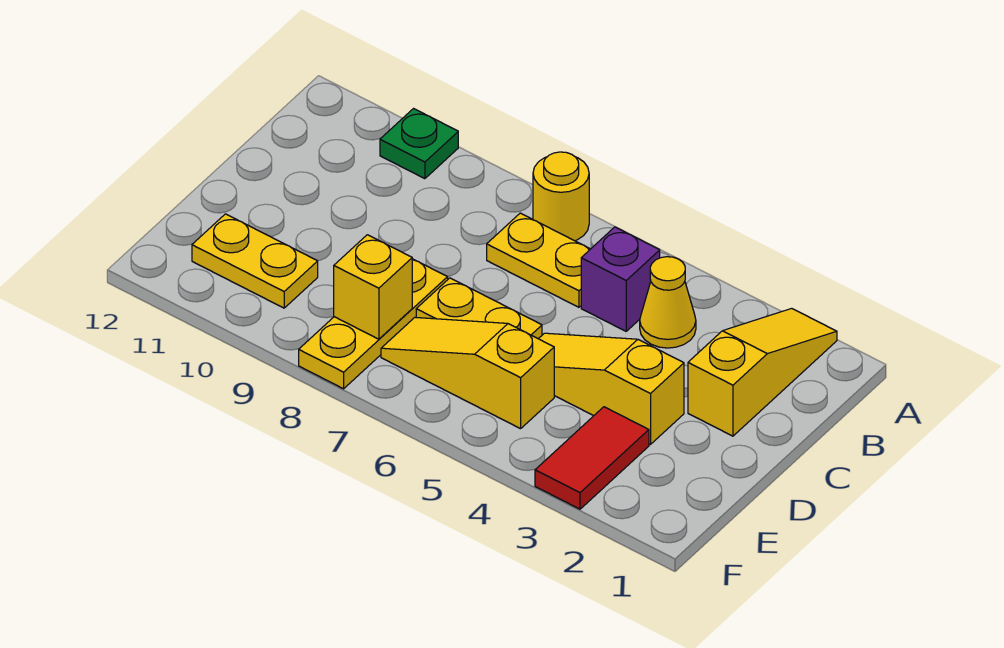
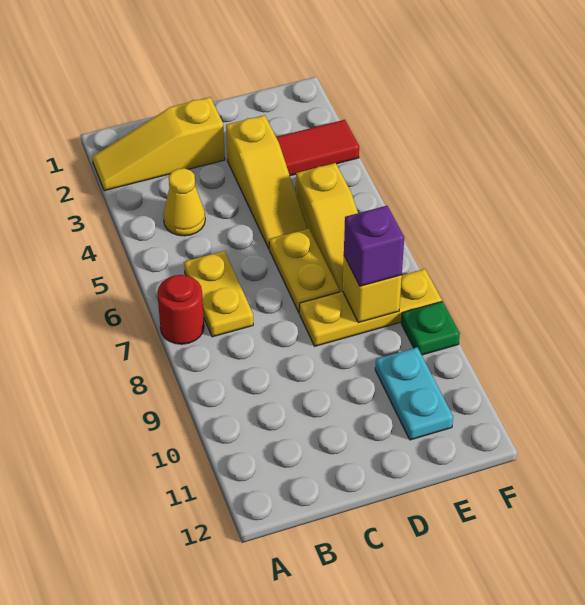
yellow round brick A7 level 1 -> red round brick A7 level 1
green plate A10 level 1 -> green plate F9 level 1
purple brick B5 level 1 -> purple brick E8 level 3
yellow plate E10:E11 level 1 -> cyan plate E10:E11 level 1

